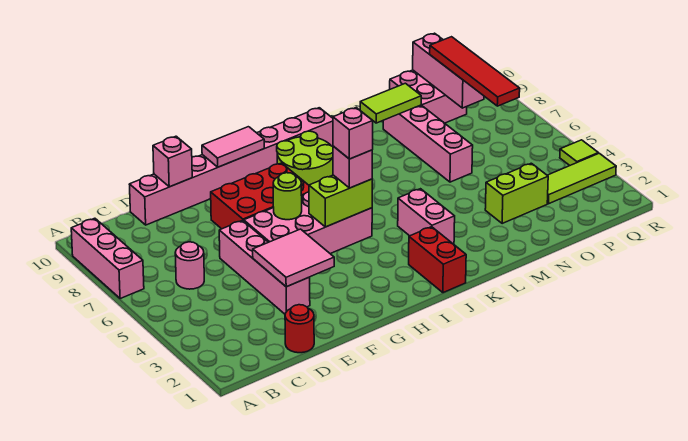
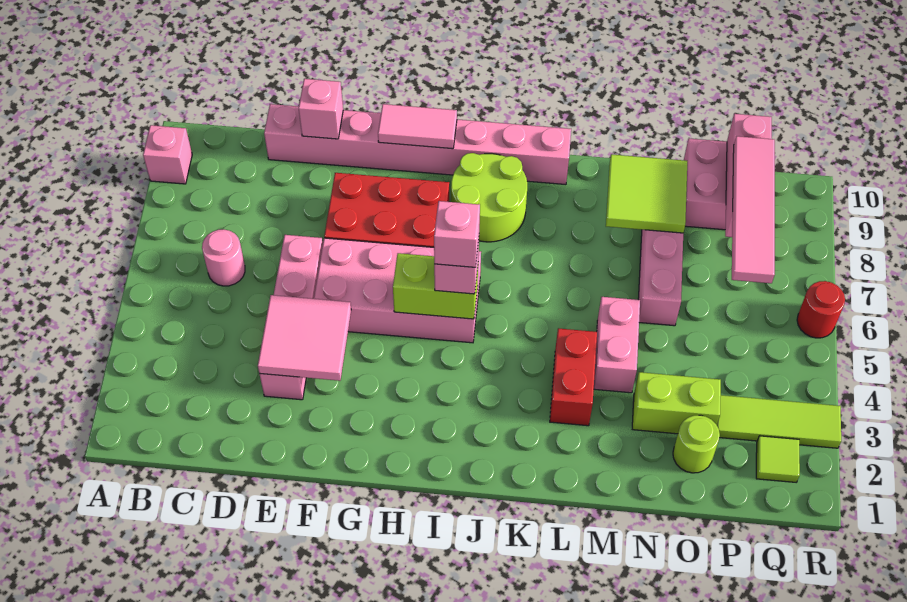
pink brick A7:A9 level 1 -> pink brick A9 level 1
red round brick D1 level 1 -> red round brick R6 level 1
lime round brick G6 level 2 -> lime round brick O2 level 1
red brick J1:J2 level 1 -> red brick L3:L4 level 1
pink brick K3:K4 level 1 -> pink brick M4:M5 level 1
lime tile M9:N9 level 2 -> lime tile M8:N9 level 2
red tile P6:P9 level 3 -> pink tile P6:P9 level 3
lime tile R4 level 1 -> lime tile Q2 level 1

